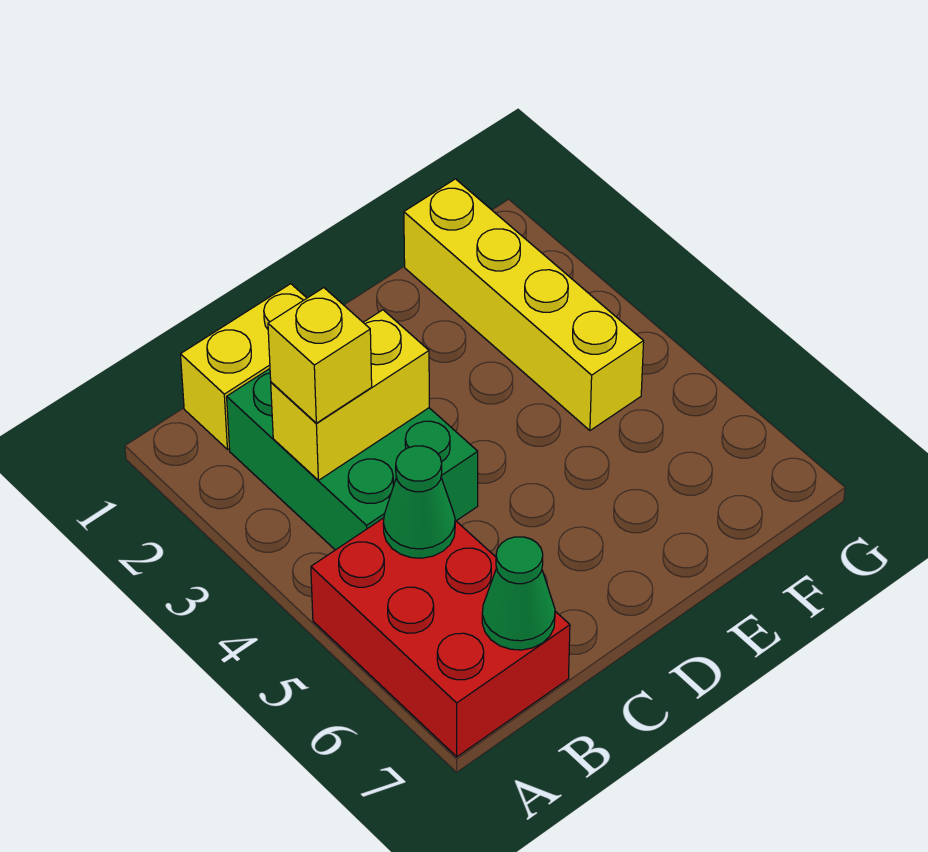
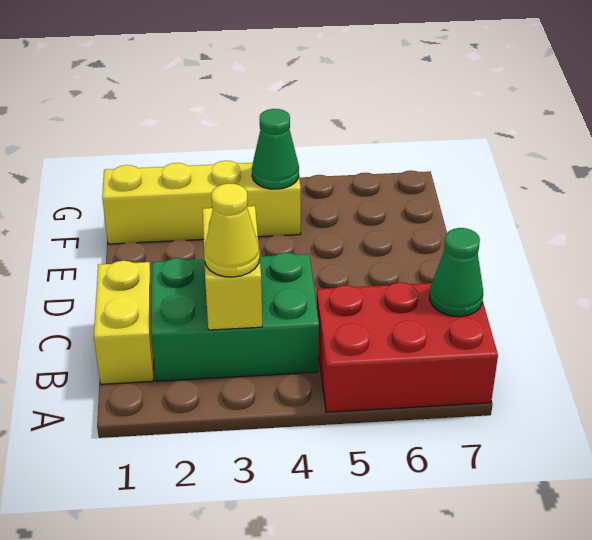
yellow brick B3 level 3 -> yellow cone B3 level 3
green cone B5 level 2 -> green cone F4 level 2

